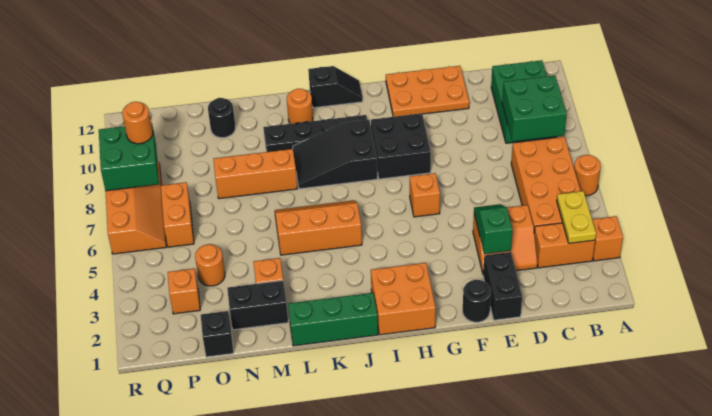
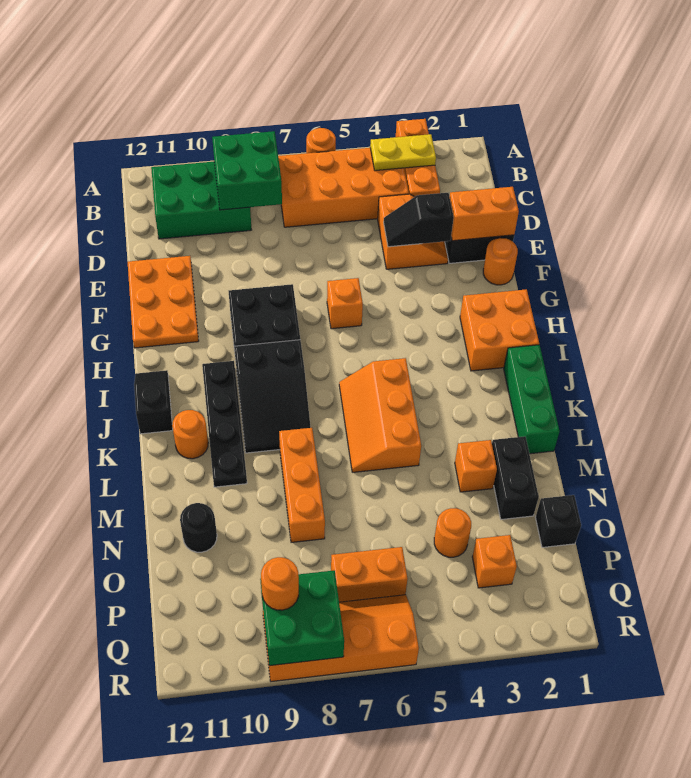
none -> orange brick E1:E2 level 2
green slope E3:E4 level 2 top 3 -> black slope E3:E4 level 2 top 3
black round brick F1 level 1 -> orange round brick F1 level 1

